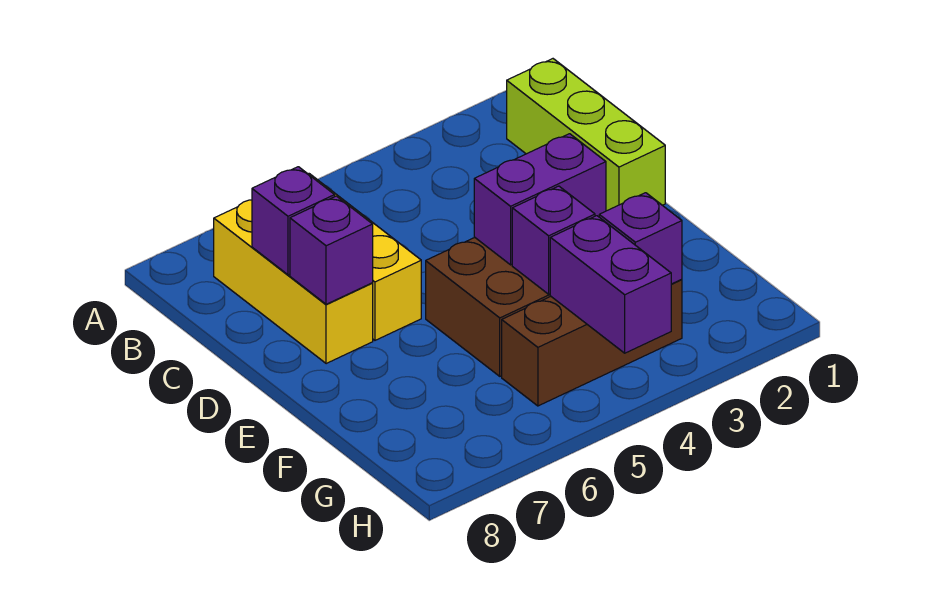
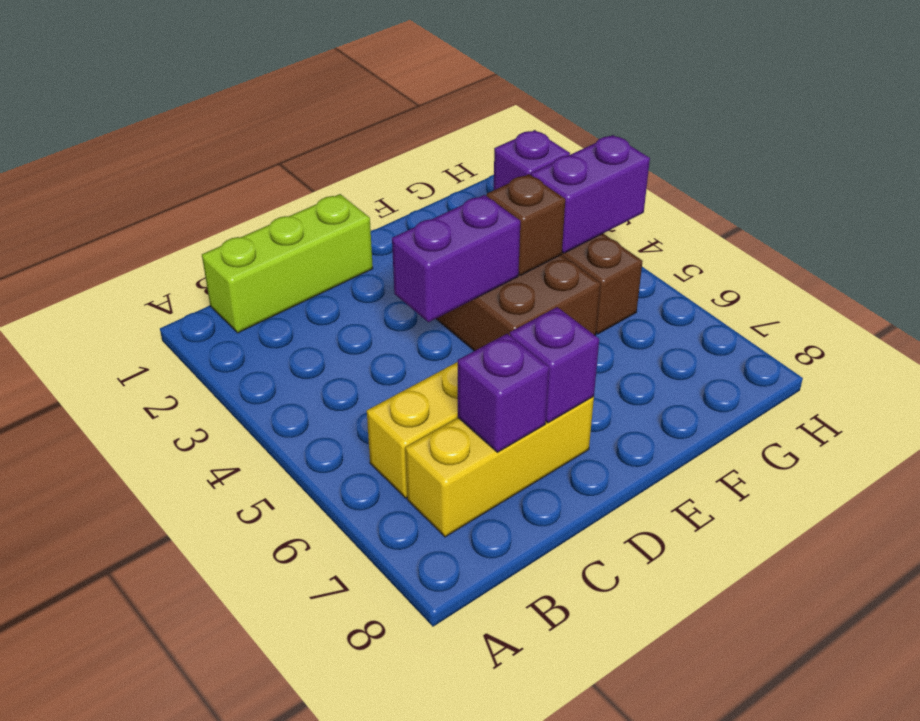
purple brick E3:E4 level 2 -> purple brick D4:E4 level 2
purple brick F4 level 2 -> brown brick F4 level 2

